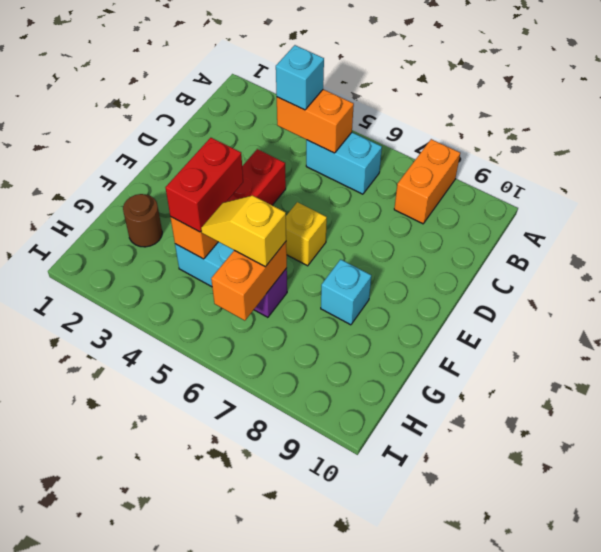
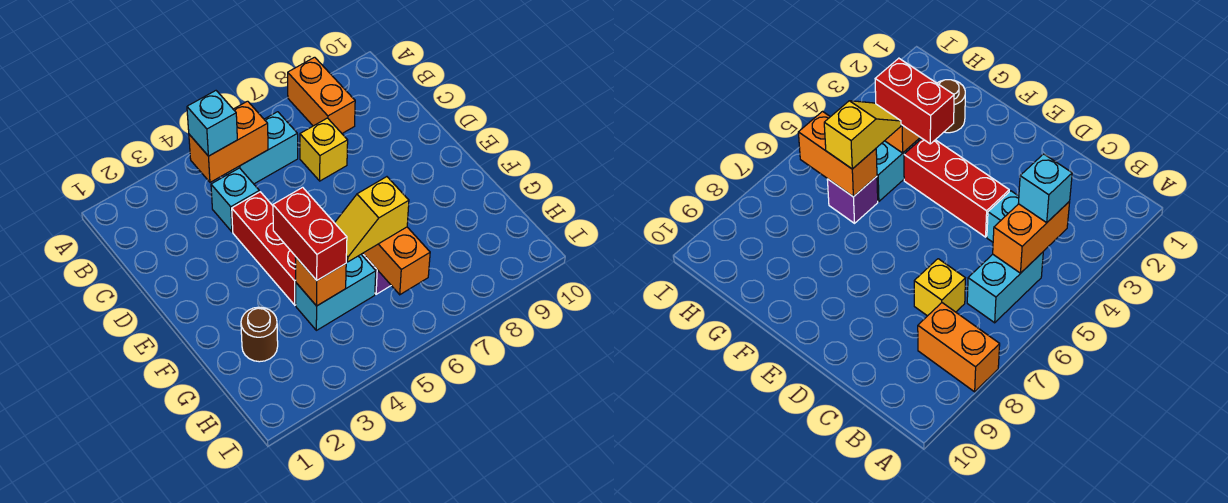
yellow brick E6 level 1 -> yellow brick C7 level 1
cyan brick F8 level 1 -> cyan brick C4 level 1

